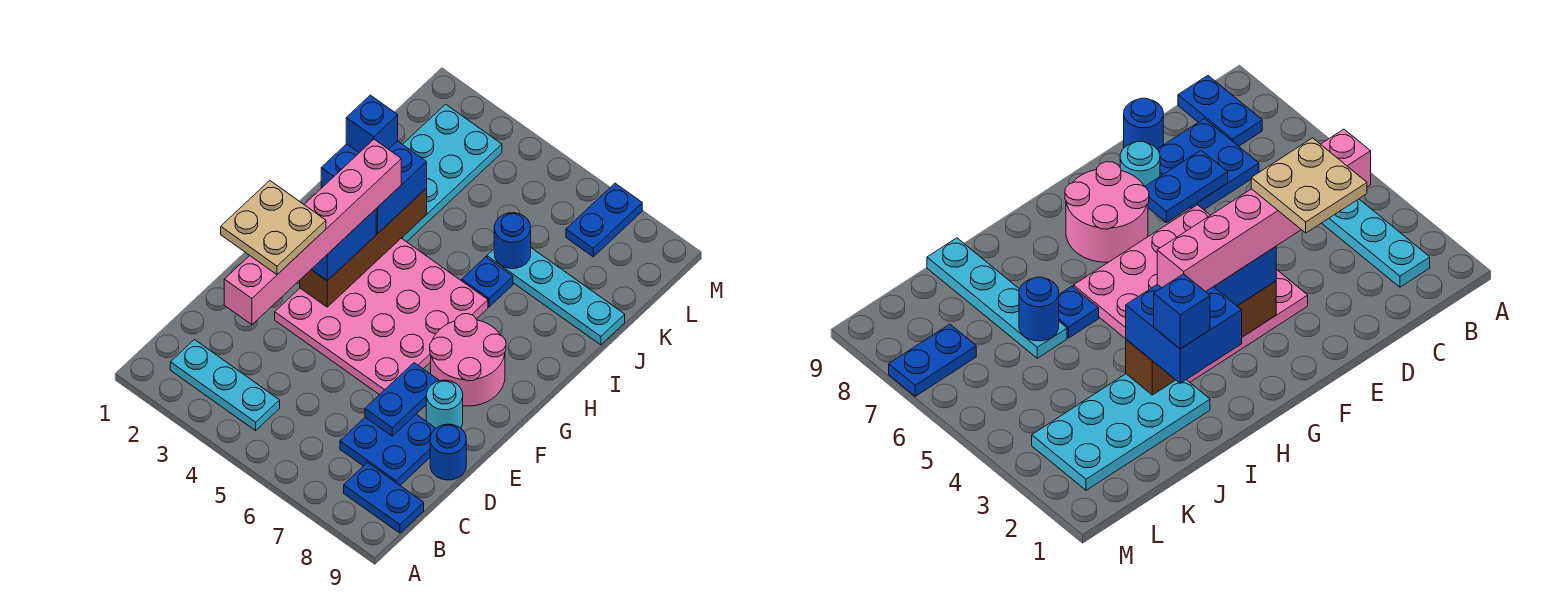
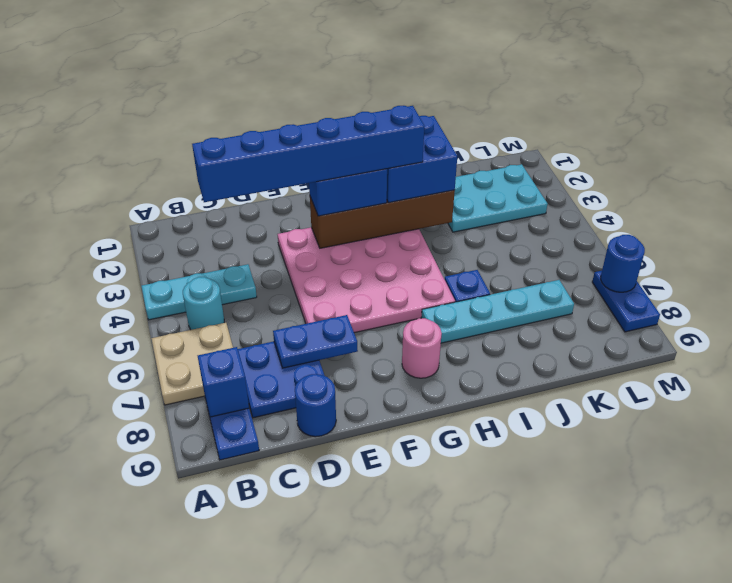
cyan plate B2:B4 level 1 -> cyan plate A4:C4 level 1
pink brick C3:H3 level 4 -> blue brick C3:H3 level 4
tan plate D2:E3 level 5 -> tan plate A6:B7 level 1
cyan round brick E8 level 1 -> cyan round brick B5 level 1
pink round brick F7:G8 level 1 -> pink round brick G8 level 1
cyan plate I2:L3 level 1 -> cyan plate J2:L3 level 1
blue brick I2 level 4 -> blue brick B8 level 2
cyan plate J6:J9 level 1 -> cyan plate H7:K7 level 1
blue round brick J6 level 2 -> blue round brick M7 level 2
blue plate L7:M7 level 1 -> blue plate M7:M8 level 1

